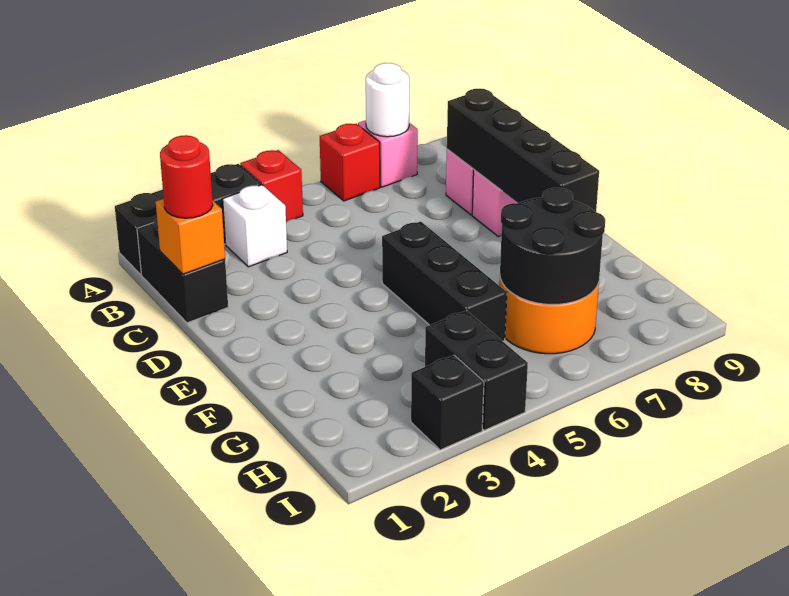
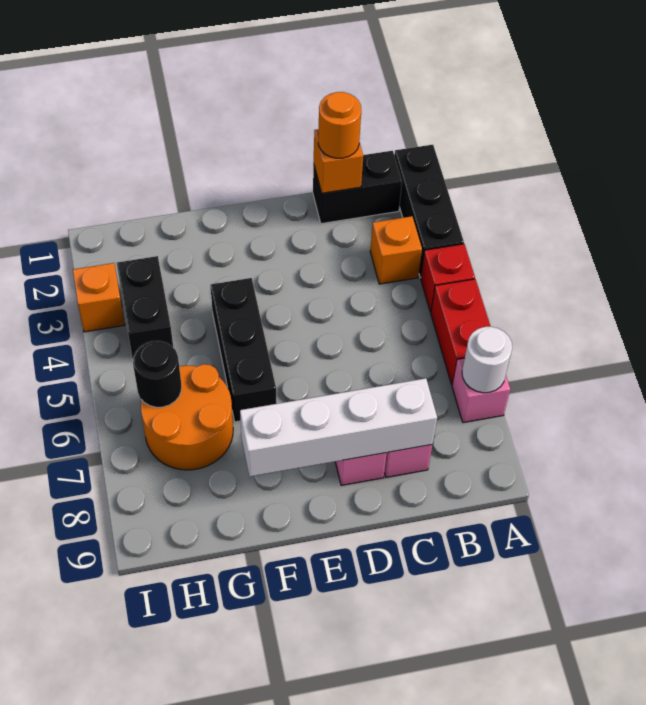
red brick A6 level 1 -> red brick A5:A6 level 1
white brick B3 level 1 -> orange brick B3 level 1
red round brick C1 level 3 -> orange round brick C1 level 3
black brick C8:F8 level 2 -> white brick C8:F8 level 2
black brick E5:G5 level 1 -> black brick F4:F6 level 1
black round brick G6:H7 level 2 -> black round brick H6 level 2
black brick H4:I4 level 1 -> black brick H3:H4 level 1
black brick I3 level 1 -> orange brick I3 level 1

